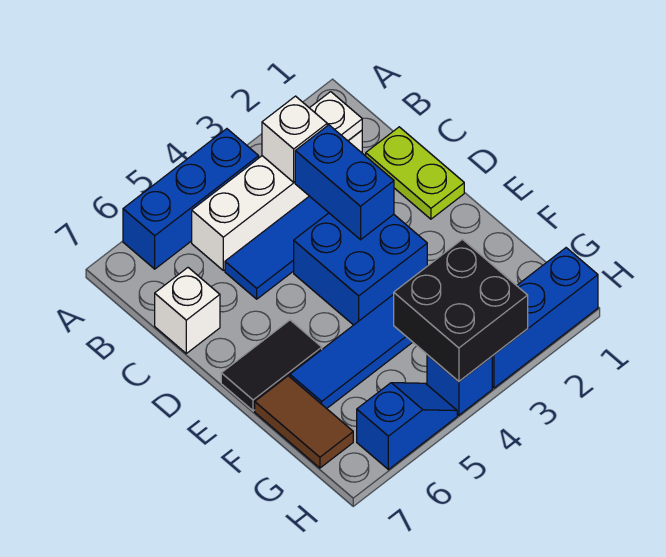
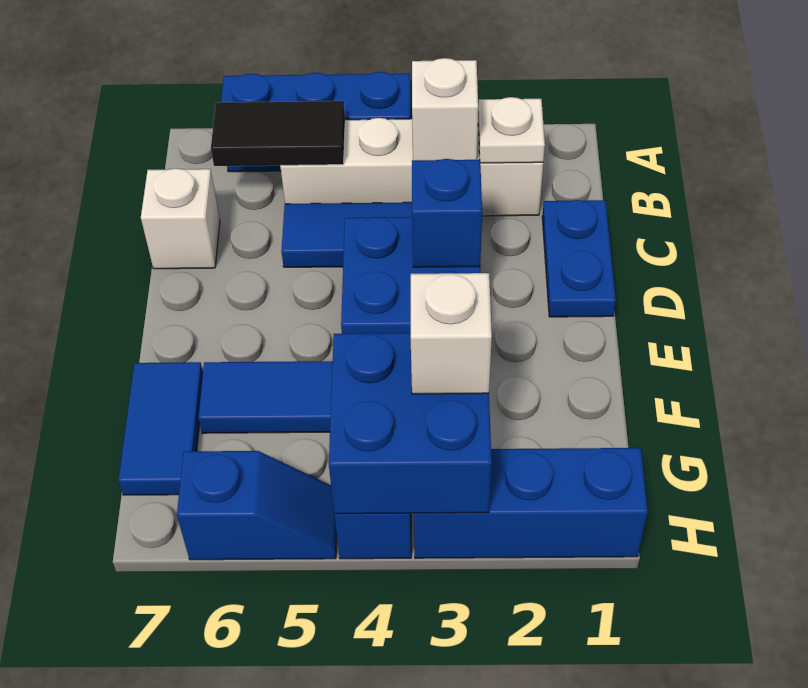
lime plate C1:D1 level 1 -> blue plate C1:D1 level 1
blue brick C3:D3 level 2 -> blue brick D3 level 2
black tile E6:E7 level 1 -> black tile B5:B6 level 2
brown tile F7:G7 level 1 -> blue tile F7:G7 level 1
black brick G3:H4 level 2 -> blue brick G3:H4 level 2
none -> white brick G3 level 3

